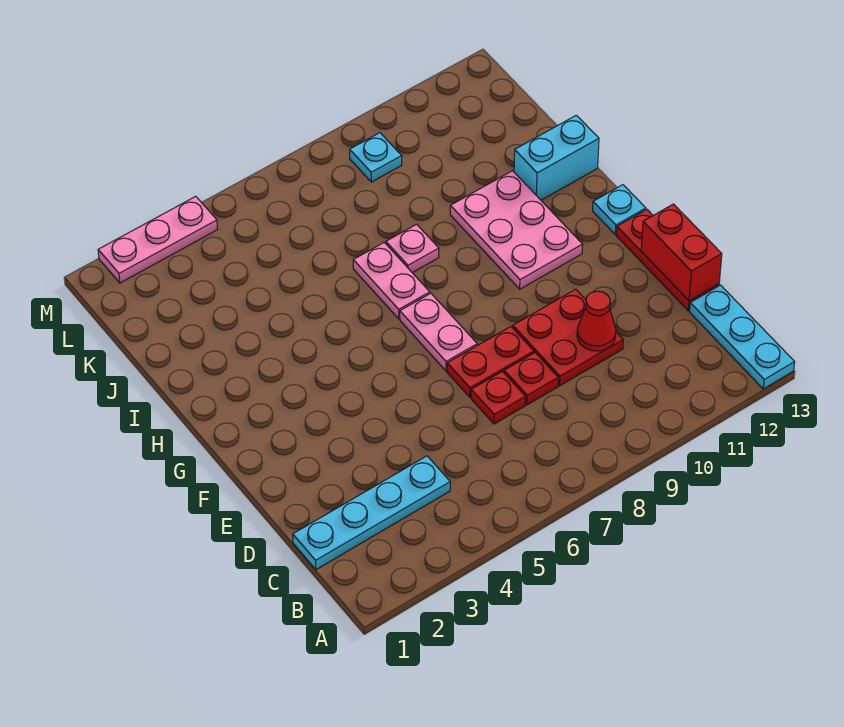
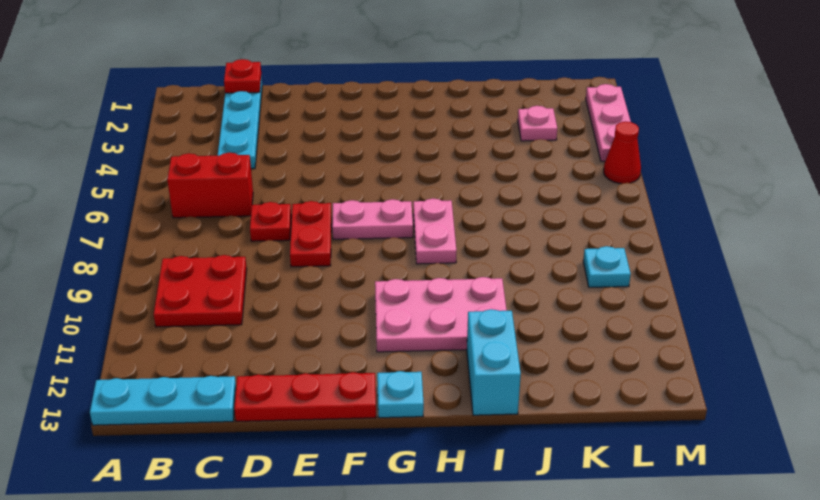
red plate D8 level 1 -> red plate C1 level 2
red plate D9:E10 level 1 -> red plate B9:C10 level 1
red cone D10 level 2 -> red cone M5 level 1
red brick D13:E13 level 2 -> red brick B6:C6 level 1
pink plate H7:I7 level 1 -> pink plate H7:H8 level 1
pink plate I8 level 1 -> pink plate K3 level 1

